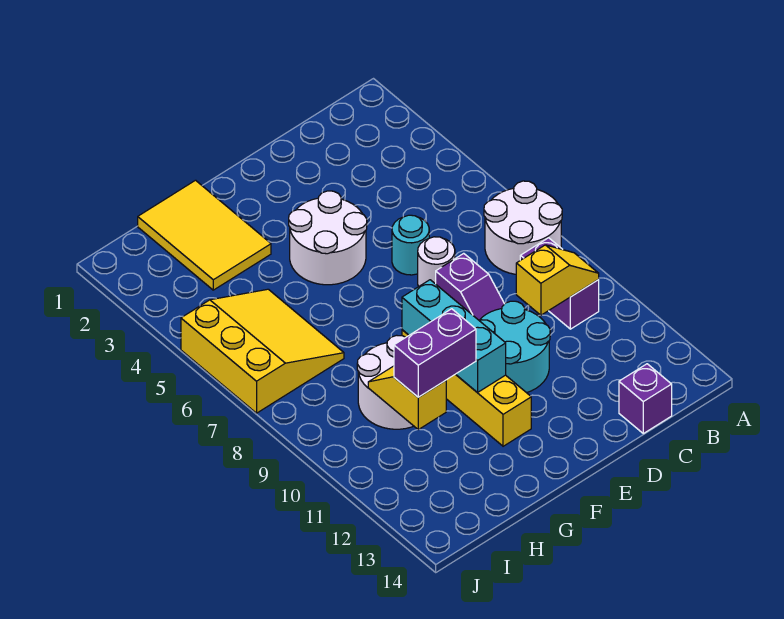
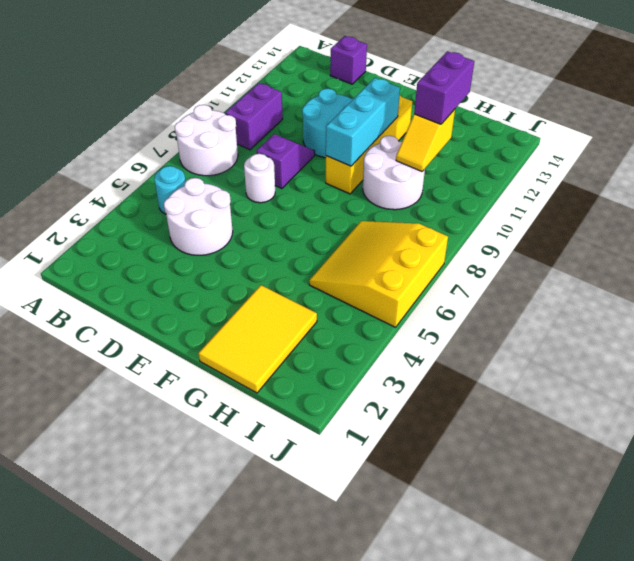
yellow slope B10:C10 level 2 top C -> none
cyan round brick D6 level 1 -> cyan round brick B5 level 1
white round brick E4:F5 level 1 -> white round brick C4:D5 level 1
purple brick G11:H11 level 3 -> purple brick H11:H12 level 3

